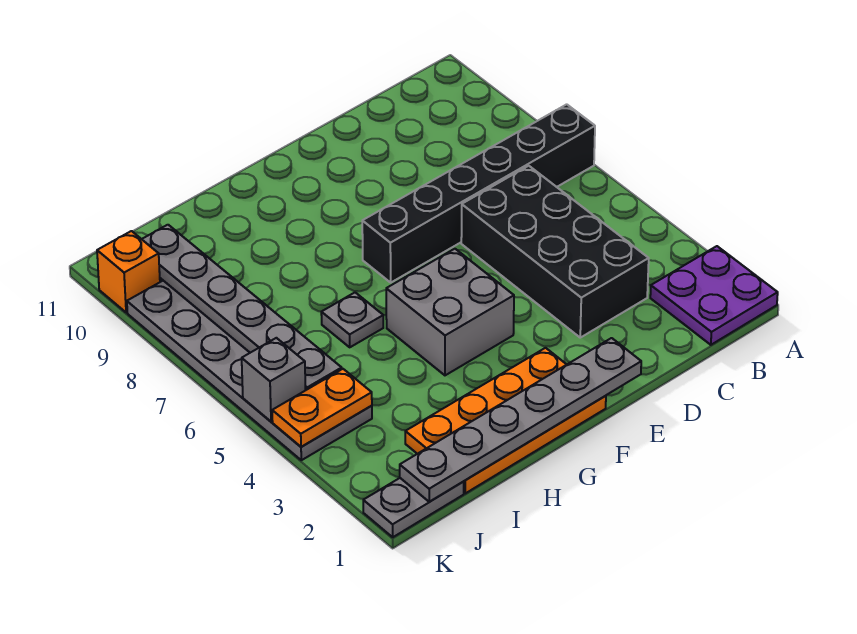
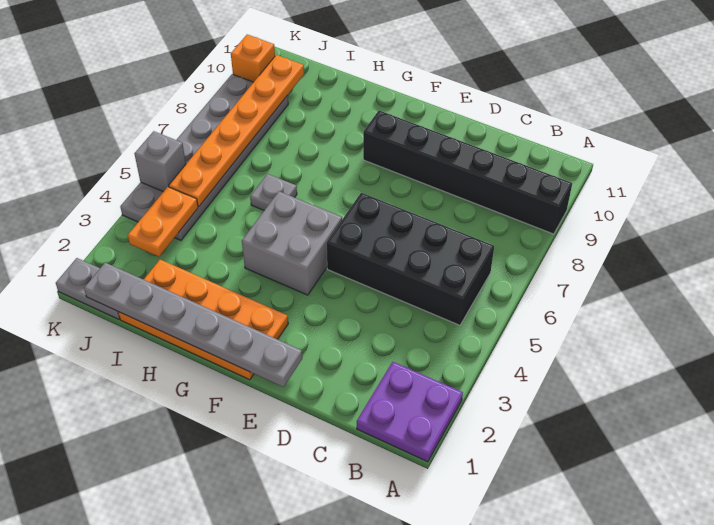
black brick A7:F7 level 1 -> black brick A9:F9 level 1
black brick C3:D6 level 1 -> black brick B5:E6 level 1
orange plate J4:K4 level 2 -> orange plate J3:J4 level 2
grey plate J5:J10 level 2 -> orange plate J5:J10 level 2

